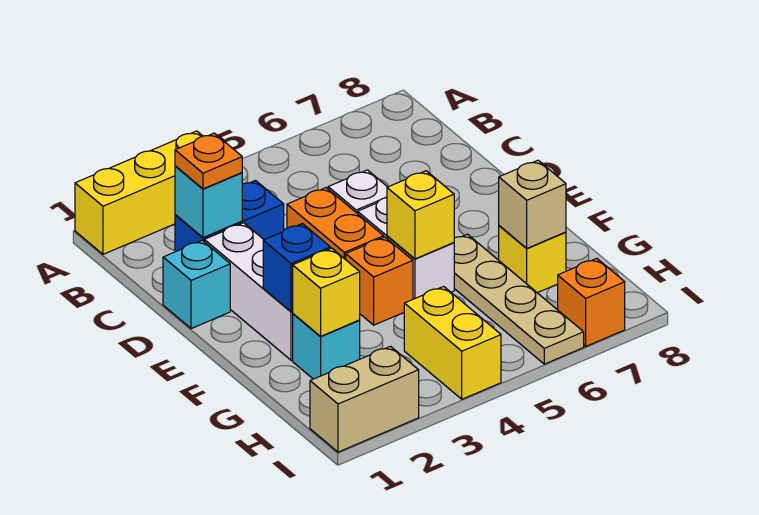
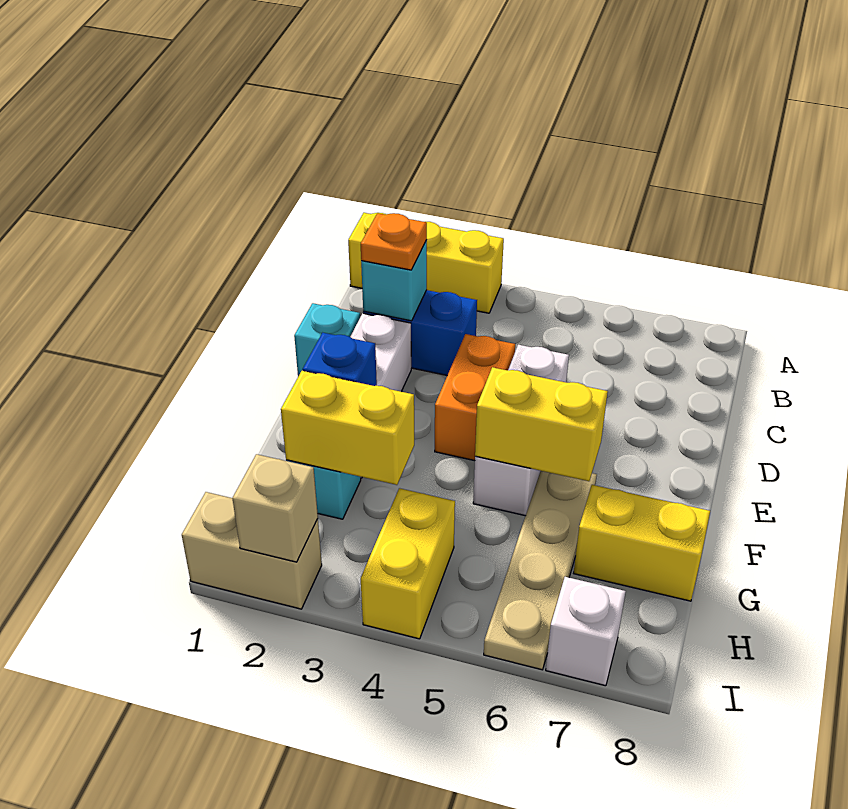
orange brick F4 level 1 -> none
yellow brick F5 level 2 -> yellow brick F5:F6 level 2
yellow brick G2 level 2 -> yellow brick G2:G3 level 2
yellow brick G7 level 1 -> yellow brick G7:G8 level 1
tan brick G7 level 2 -> tan brick I2 level 2
orange brick I7 level 1 -> white brick I7 level 1

